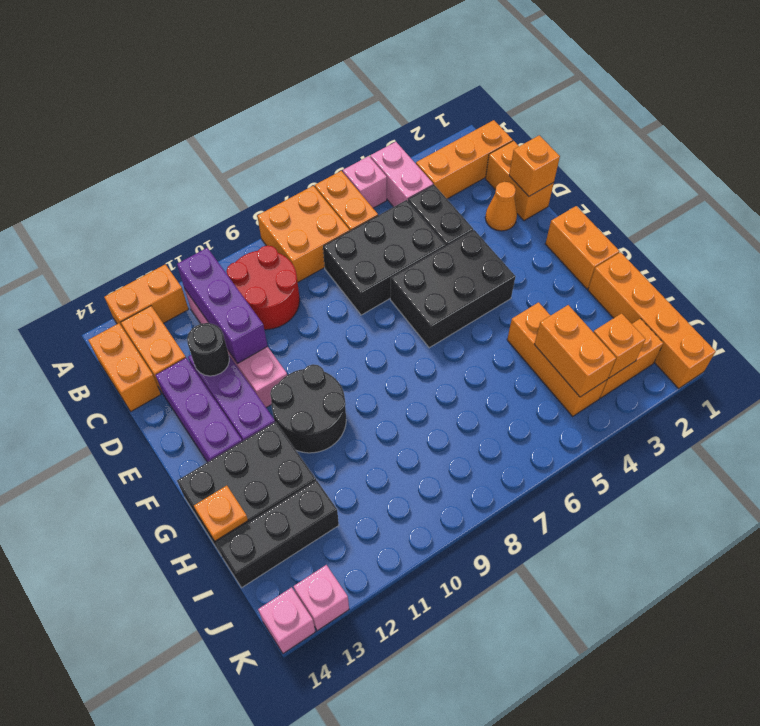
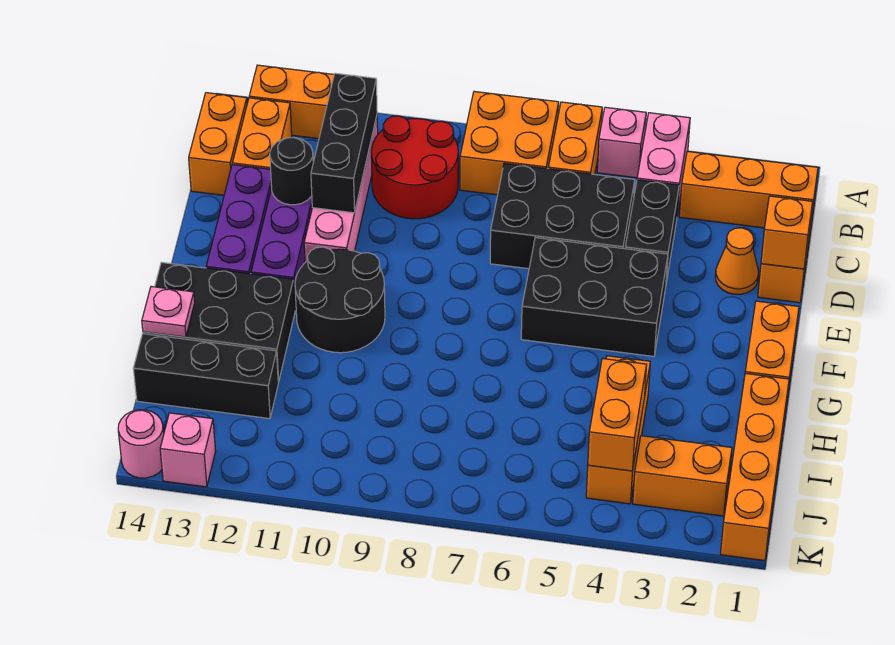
purple brick B11:D11 level 2 -> black brick B11:D11 level 2
orange plate H14 level 2 -> pink plate H14 level 2
orange brick J3 level 2 -> none
pink brick K14 level 1 -> pink round brick K14 level 1

